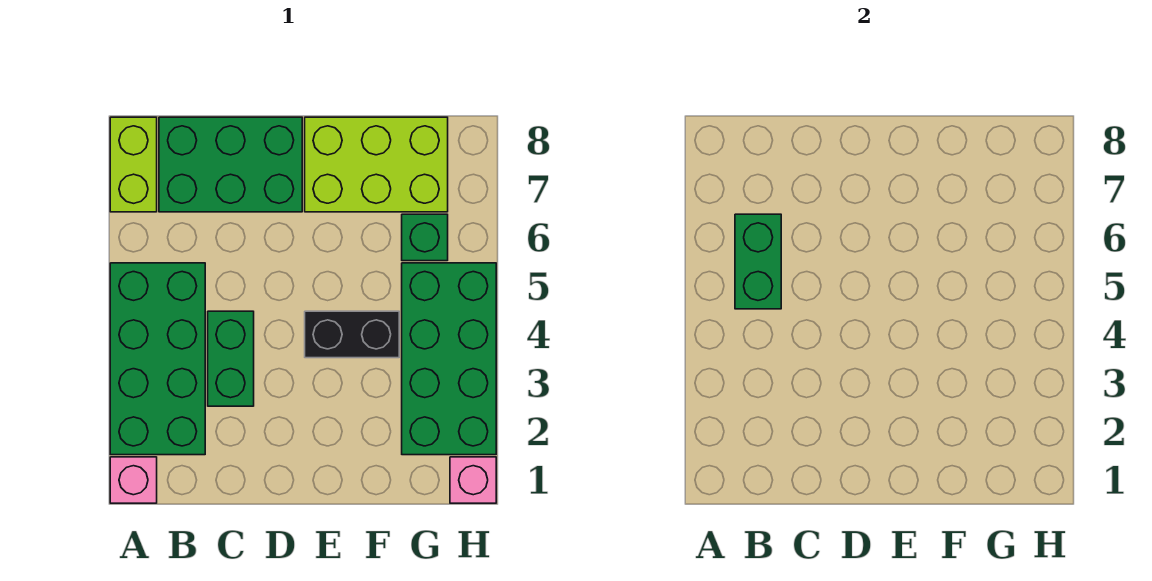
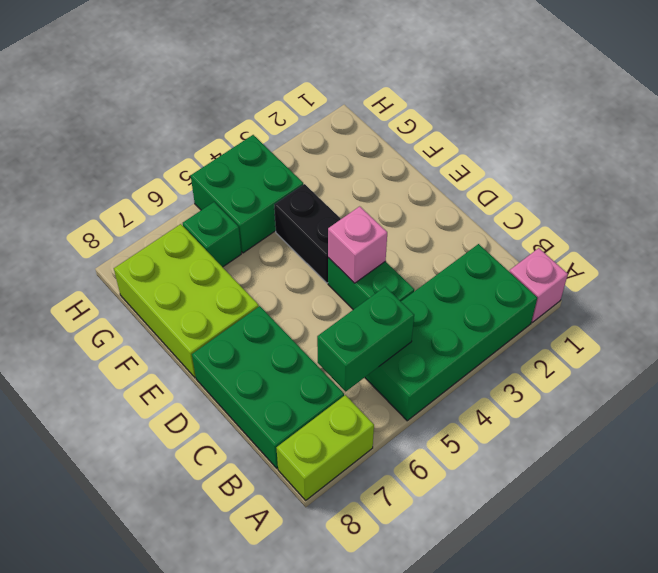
green brick C3:C4 level 1 -> green brick C4:D4 level 1
green brick G2:H5 level 1 -> green brick G4:H5 level 1
pink brick H1 level 1 -> pink brick D4 level 2

